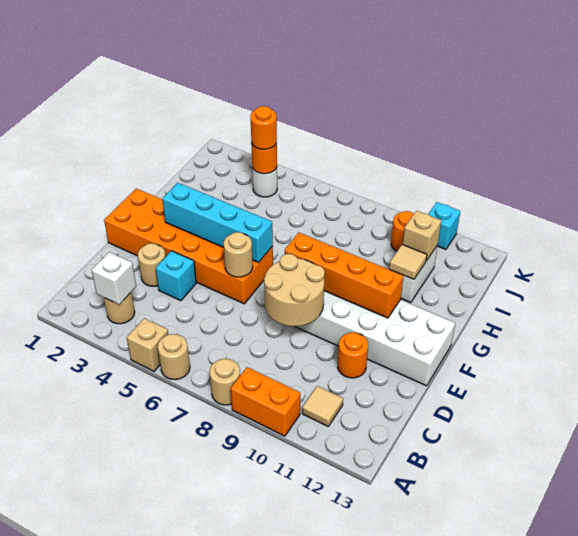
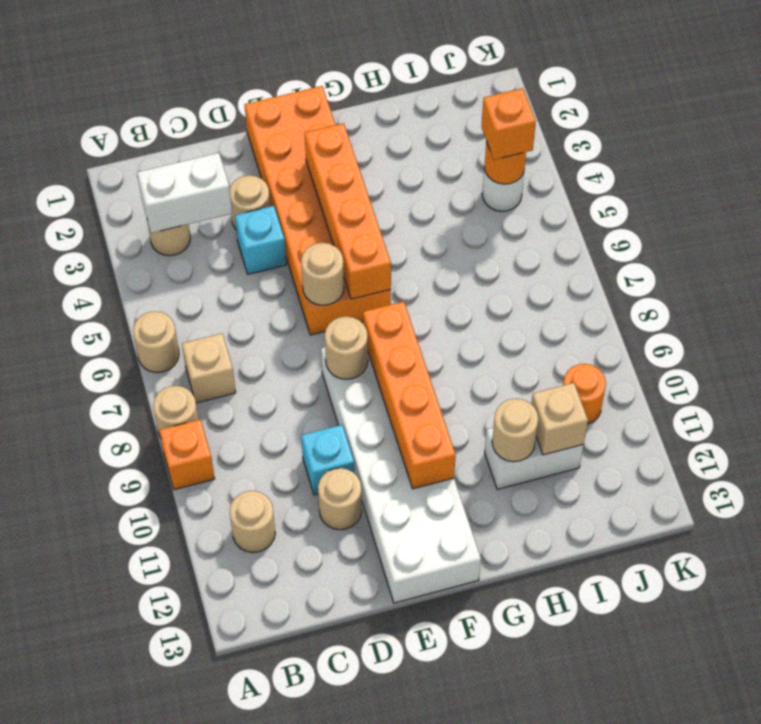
tan brick A5 level 1 -> tan brick B7 level 1
orange brick A9:A10 level 1 -> orange brick A9 level 1
white brick B3 level 2 -> white brick B3:C3 level 2
tan tile B11 level 1 -> tan round brick B11 level 1
tan round brick D8:E9 level 2 -> tan round brick E8 level 2
orange round brick D11 level 1 -> tan round brick D11 level 1
cyan brick F3:F6 level 2 -> orange brick F3:F6 level 2
tan tile H11 level 2 -> tan round brick H11 level 2
orange round brick J4 level 3 -> orange brick J4 level 3
cyan brick K11 level 1 -> cyan brick D10 level 1

